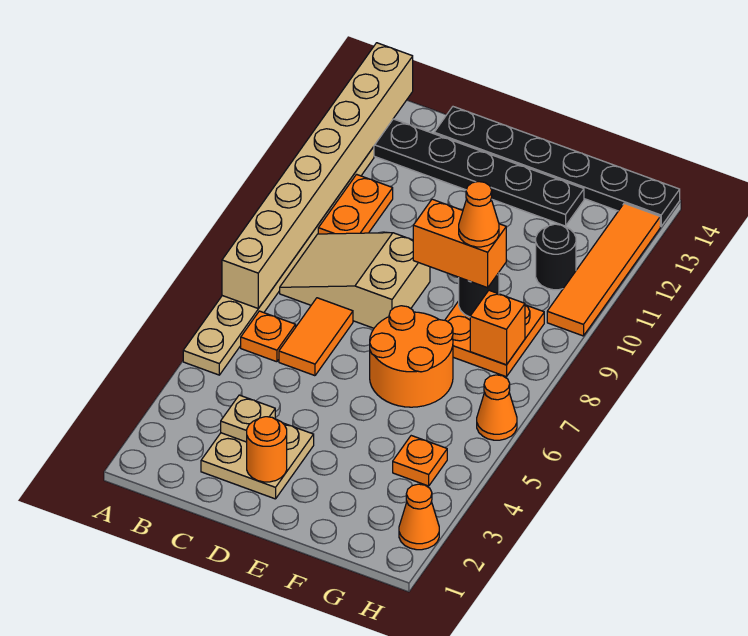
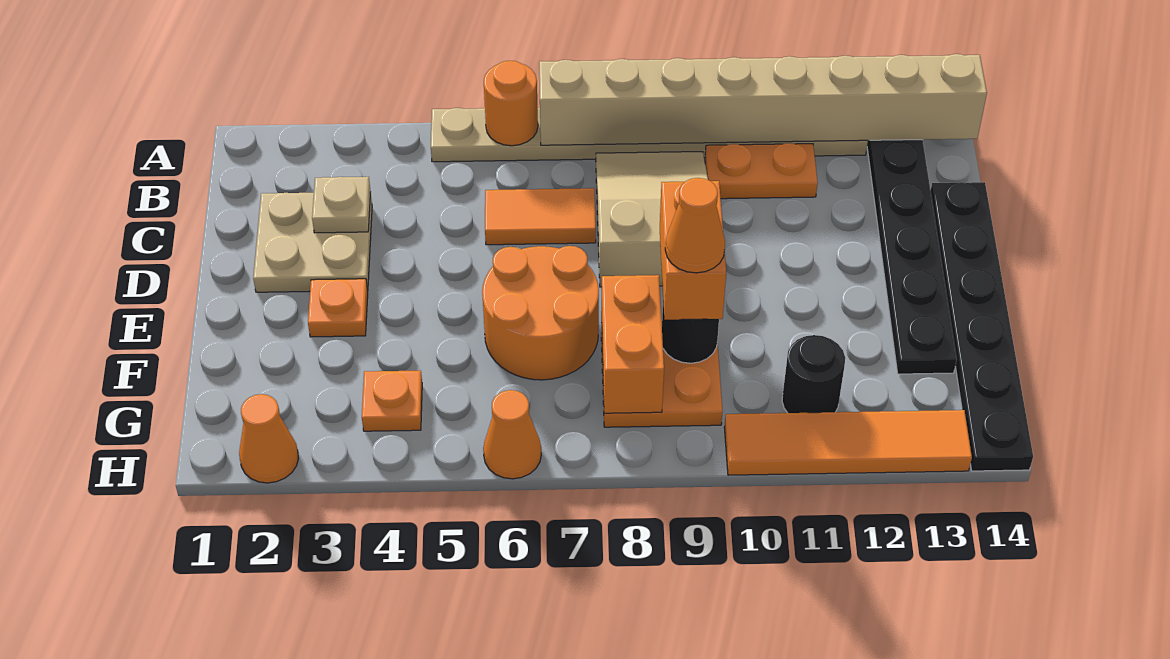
orange plate B6 level 1 -> orange plate E3 level 1
orange round brick D2 level 2 -> orange round brick A6 level 2
orange brick G8 level 2 -> orange brick F8:G8 level 2

